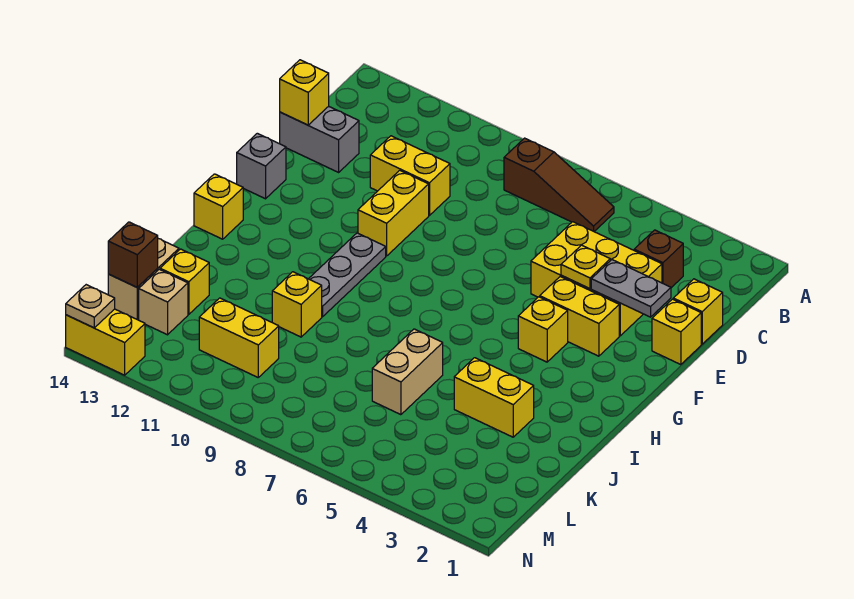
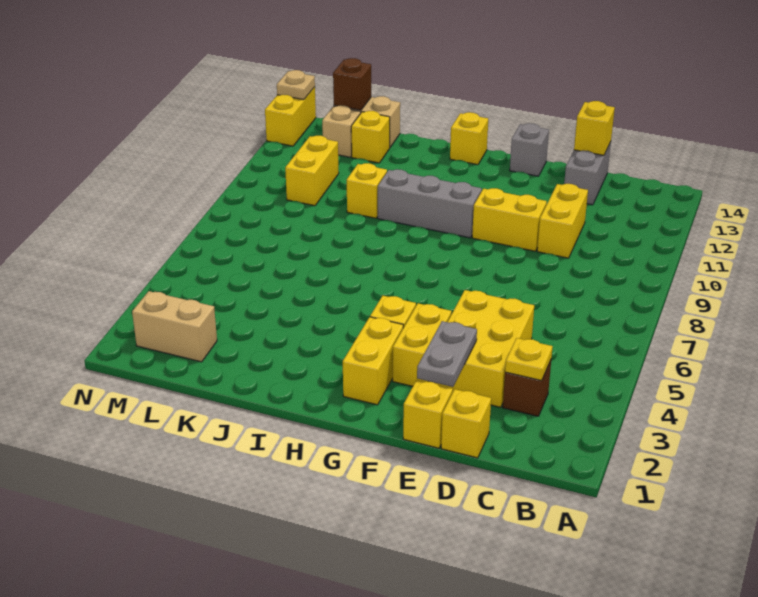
brown slope B6:B8 level 1 top 8 -> none
yellow plate E4 level 2 -> yellow plate C3 level 2
grey plate G10:I10 level 1 -> grey brick G10:I10 level 1
yellow brick J3:J4 level 1 -> yellow brick G2:G3 level 1
tan brick J6:K6 level 1 -> tan brick L2:M2 level 1

